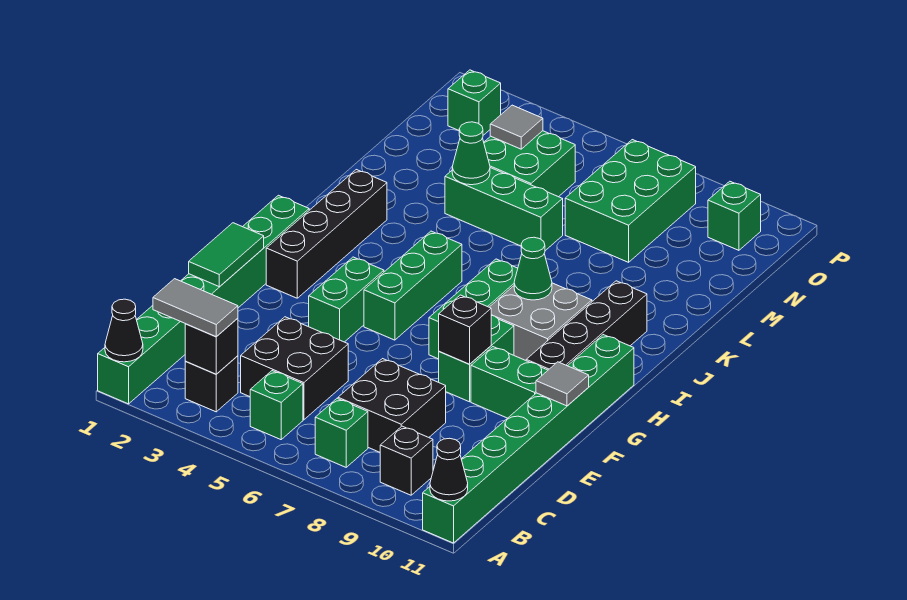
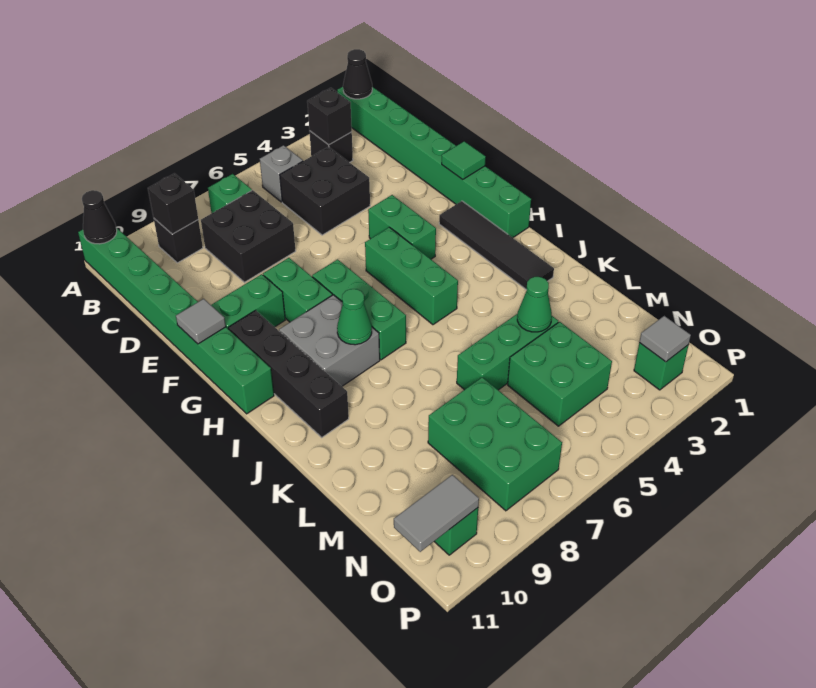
grey tile B2:B3 level 3 -> grey tile O10:O11 level 2
green brick B5 level 1 -> grey brick B5 level 1
green tile E1:F1 level 2 -> green tile F1 level 2
black brick F8 level 2 -> black brick B9 level 2
black brick G2:J2 level 1 -> black tile G2:J2 level 1
grey tile N4 level 2 -> grey tile O2 level 2

